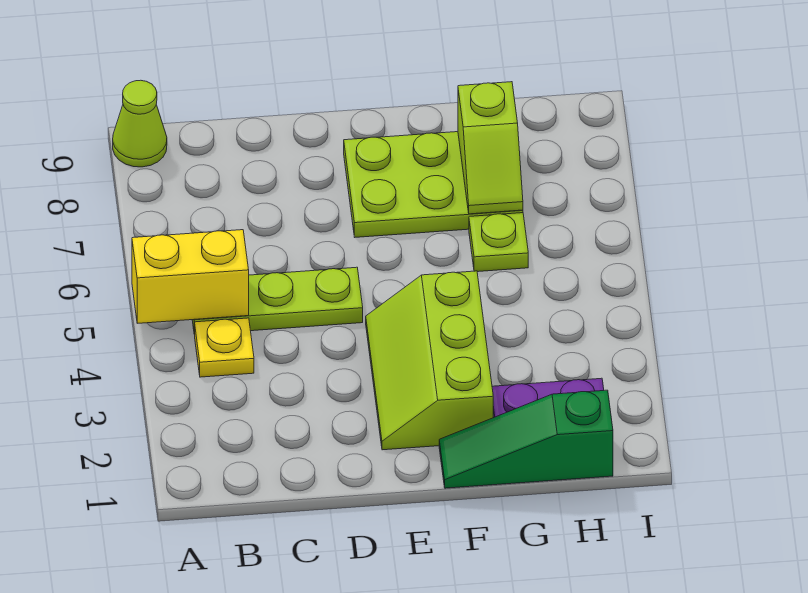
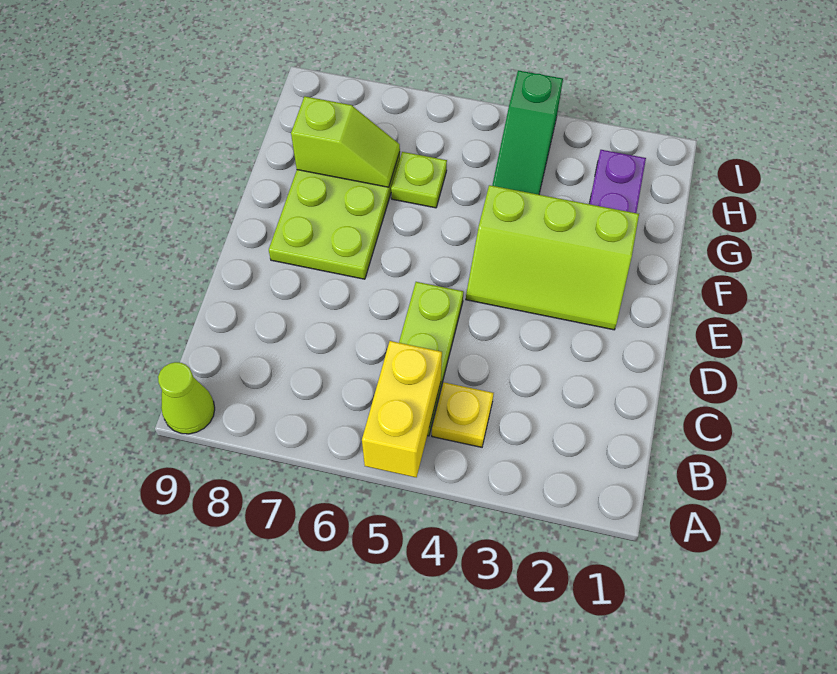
green slope F1:H1 level 1 top H -> green slope G4:I4 level 1 top I

